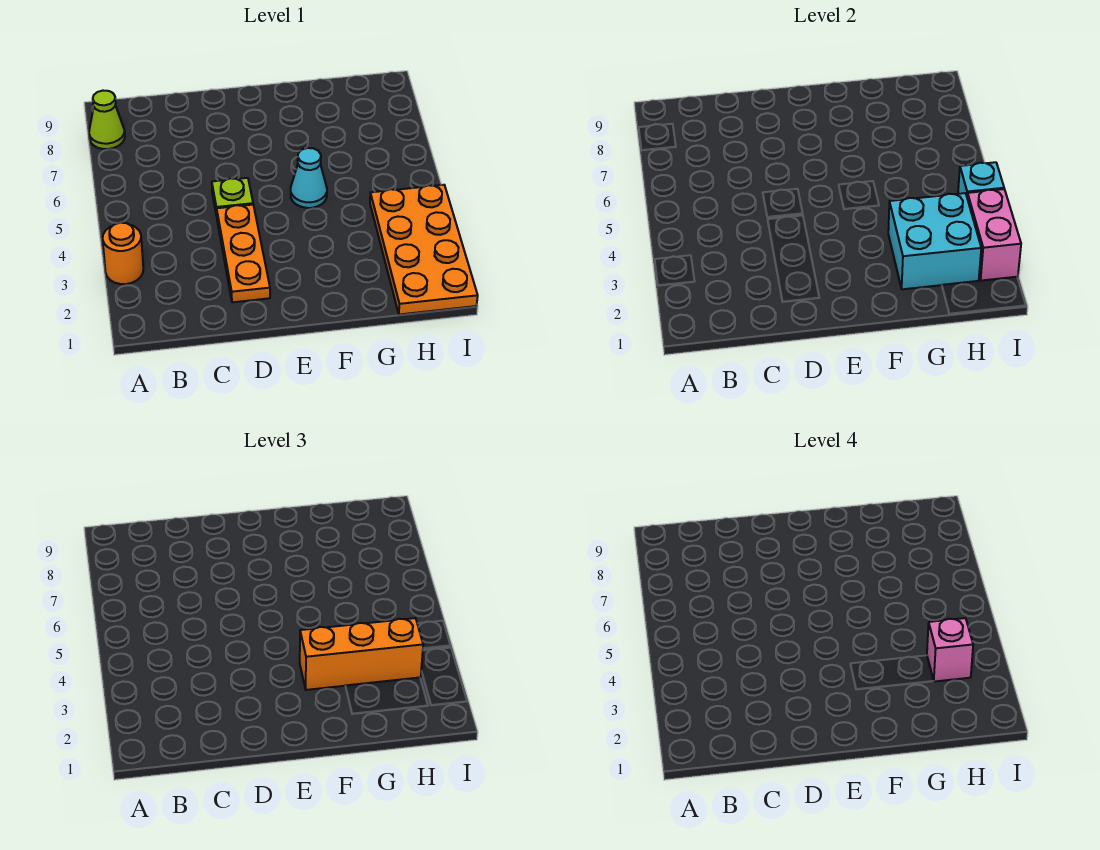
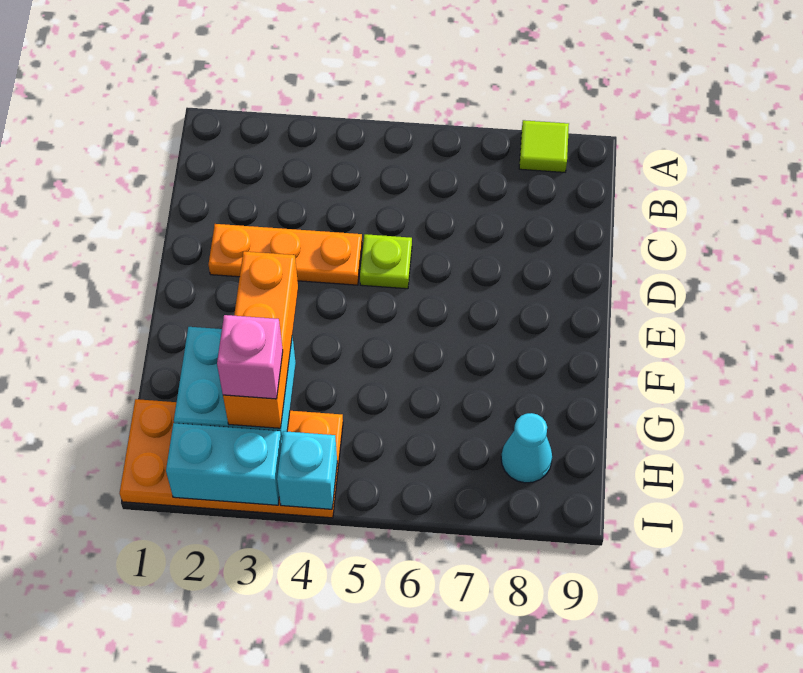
orange round brick A3 level 1 -> none
lime cone A8 level 1 -> lime tile A8 level 1
cyan cone F5 level 1 -> cyan cone H8 level 1
pink brick I2:I3 level 2 -> cyan brick I2:I3 level 2

